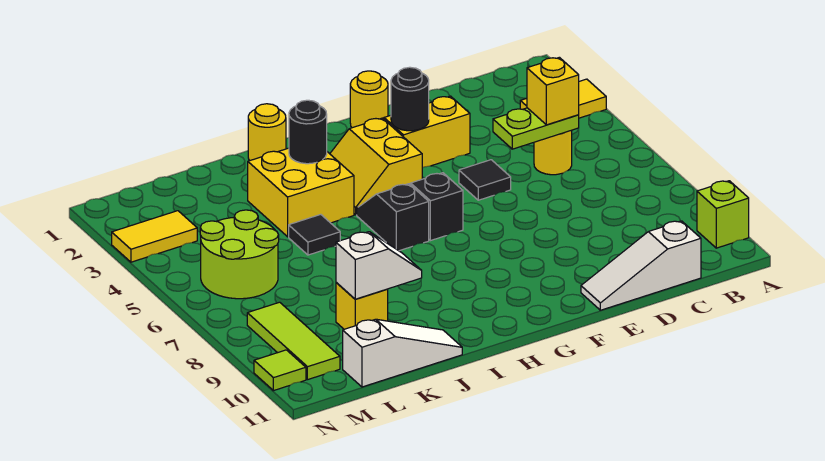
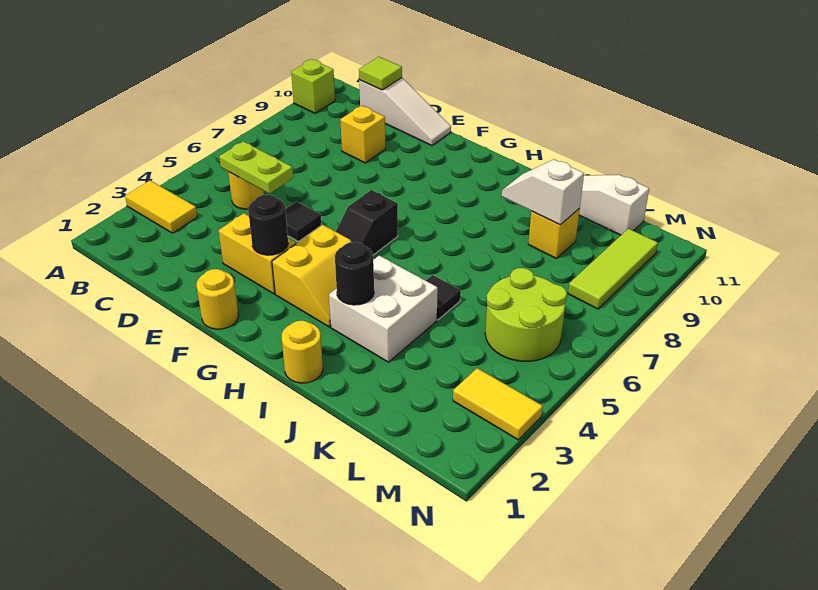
yellow brick C5 level 3 -> yellow brick D9 level 1
black slope H5:H6 level 1 top 6 -> none
yellow brick I3:J4 level 1 -> white brick I3:J4 level 1
lime tile N10 level 1 -> lime tile C11 level 2

